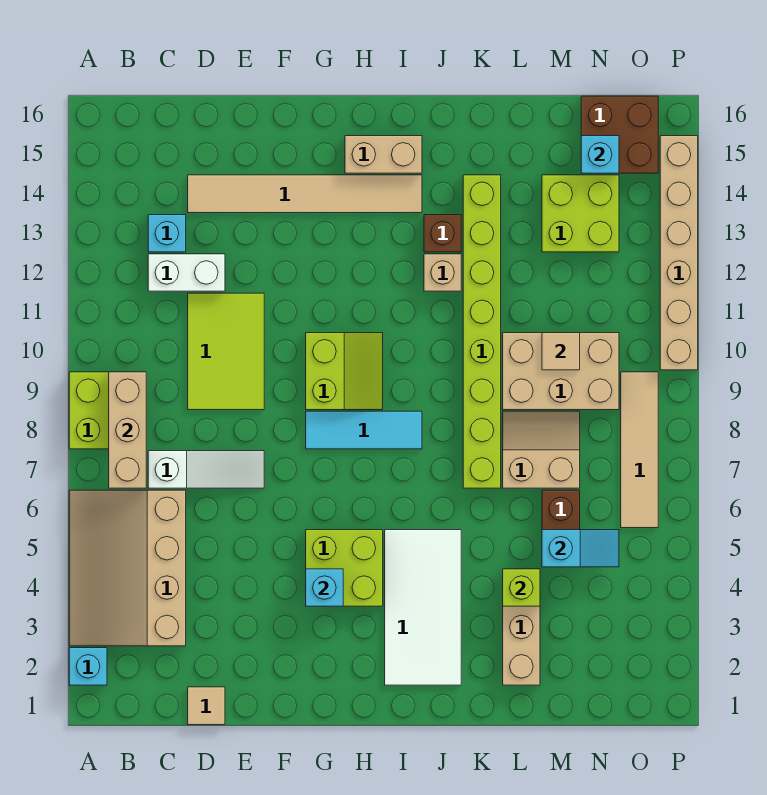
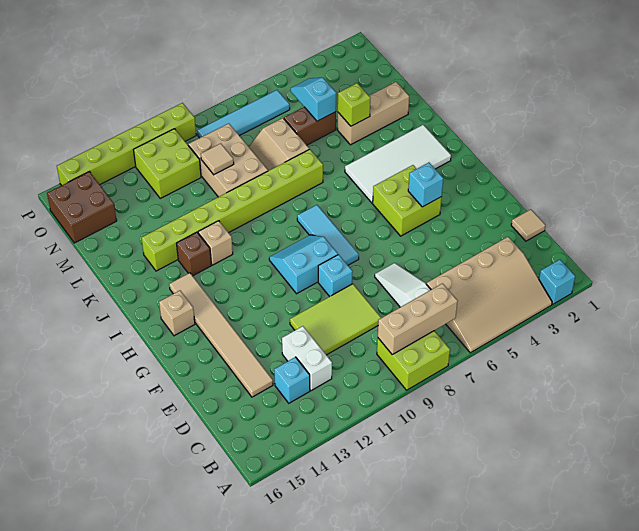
lime slope G9:H10 level 1 top G -> cyan slope G9:H10 level 1 top G
tan brick H15:I15 level 1 -> tan brick H15 level 1
lime brick M13:N14 level 1 -> lime brick N11:O12 level 1
cyan brick N15 level 2 -> cyan brick F9 level 1
tan tile O6:O9 level 1 -> cyan tile O6:O9 level 1
tan brick P10:P15 level 1 -> lime brick P10:P15 level 1

